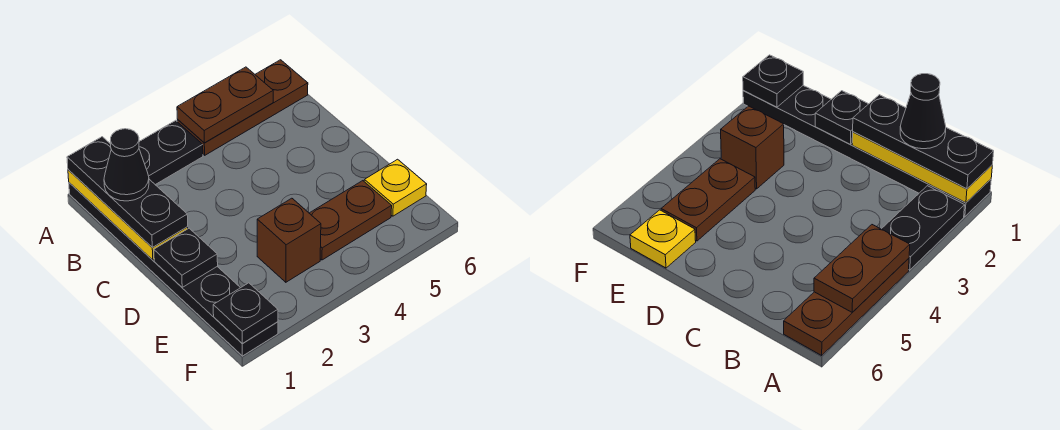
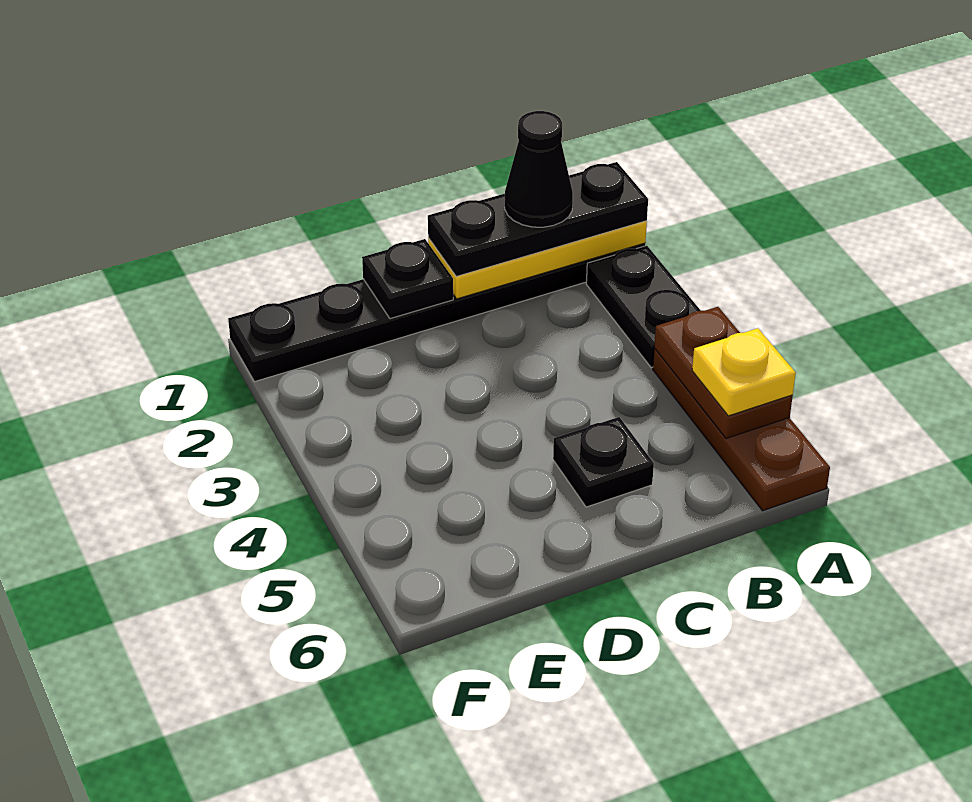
brown brick E3 level 1 -> none
brown plate E4:E5 level 1 -> none
yellow plate E6 level 1 -> yellow plate A5 level 3
black plate F1 level 2 -> black plate C5 level 1

